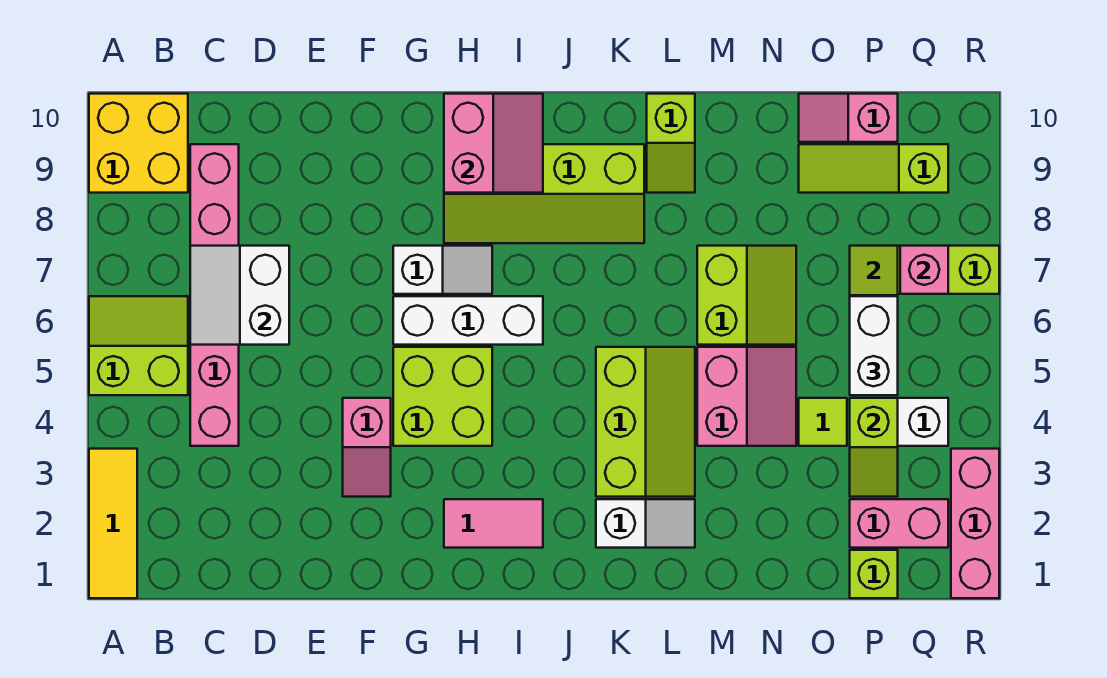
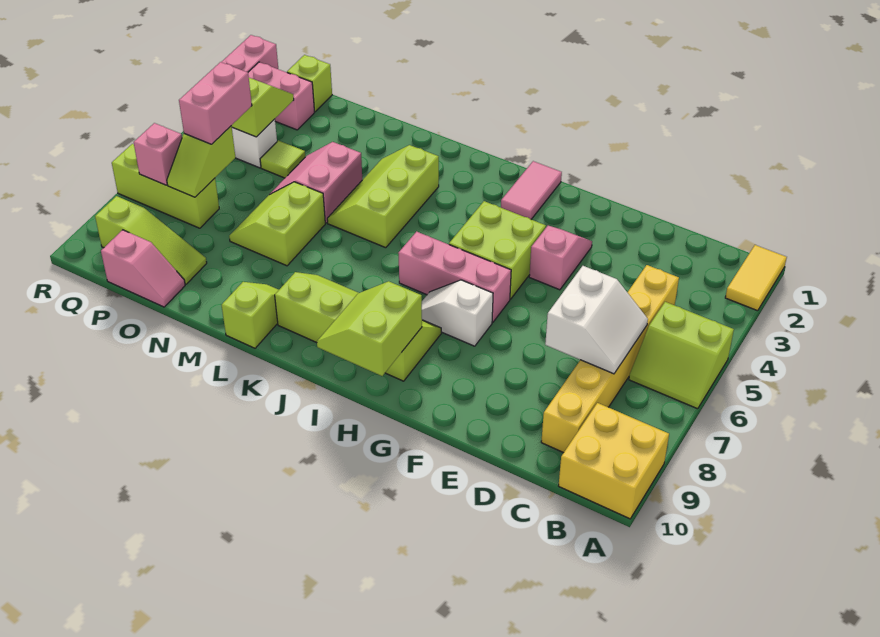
yellow tile A1:A3 level 1 -> yellow tile A1:A2 level 1
pink brick C4:C9 level 1 -> yellow brick C4:C9 level 1
white brick G6:I6 level 1 -> pink brick G6:I6 level 1
pink tile H2:I2 level 1 -> pink tile H1:H2 level 1
pink slope H9:I10 level 2 top H -> lime slope H9:I10 level 2 top H
white slope K2:L2 level 1 top K -> none
white brick P5:P6 level 3 -> pink brick P5:P6 level 3

